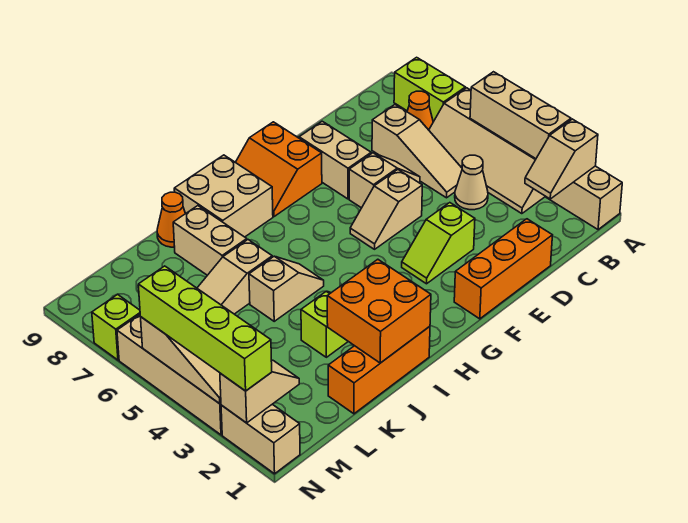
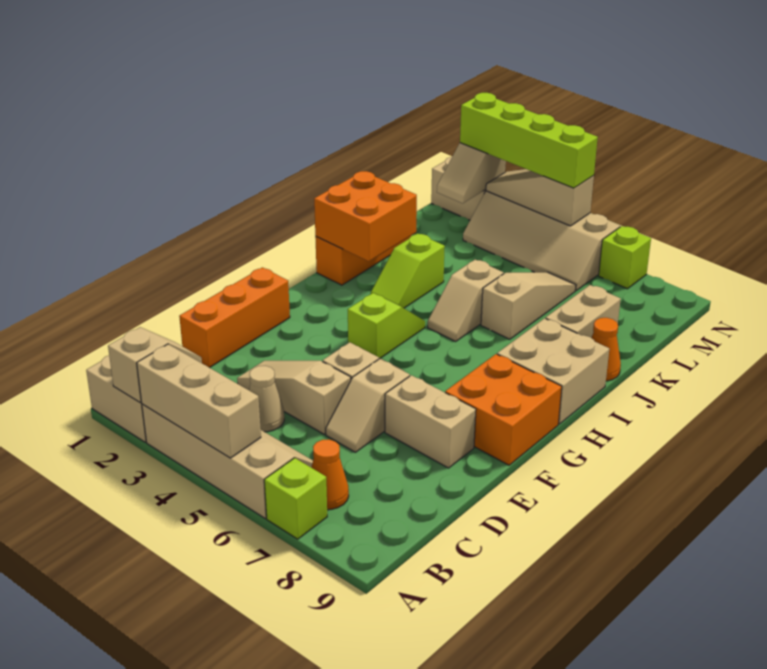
lime brick A7:A8 level 1 -> lime brick A7 level 1
tan slope C5:C7 level 1 top 7 -> tan slope D3:D5 level 1 top 5
lime slope E3:F3 level 1 top E -> lime slope G4:H4 level 1 top G
orange slope F8:G9 level 1 top F -> orange brick F8:G9 level 1
tan brick J7:J8 level 1 -> tan brick J8:K8 level 1

